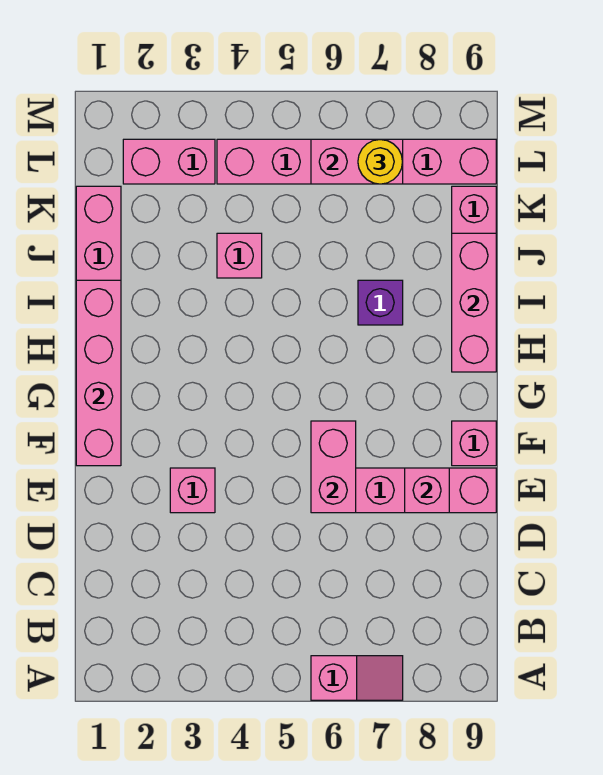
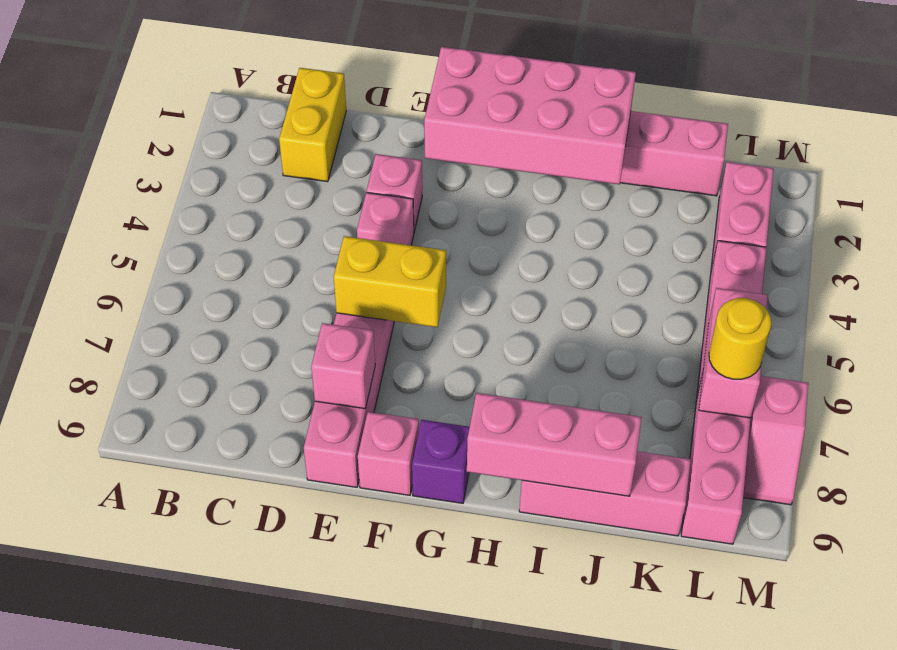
pink slope A6:A7 level 1 top 6 -> pink slope M7:M8 level 1 top 7
none -> yellow brick C1:C2 level 1
pink brick E6:F6 level 2 -> yellow brick E6:F6 level 2
pink brick F1:I1 level 2 -> pink brick F1:I2 level 2
purple brick I7 level 1 -> purple brick G9 level 1
pink brick J4 level 1 -> pink brick E4 level 1

